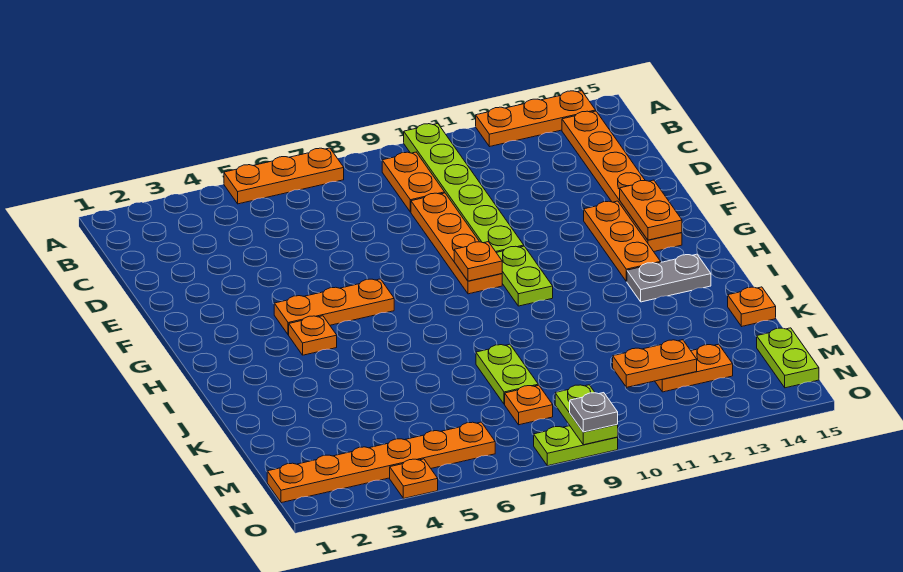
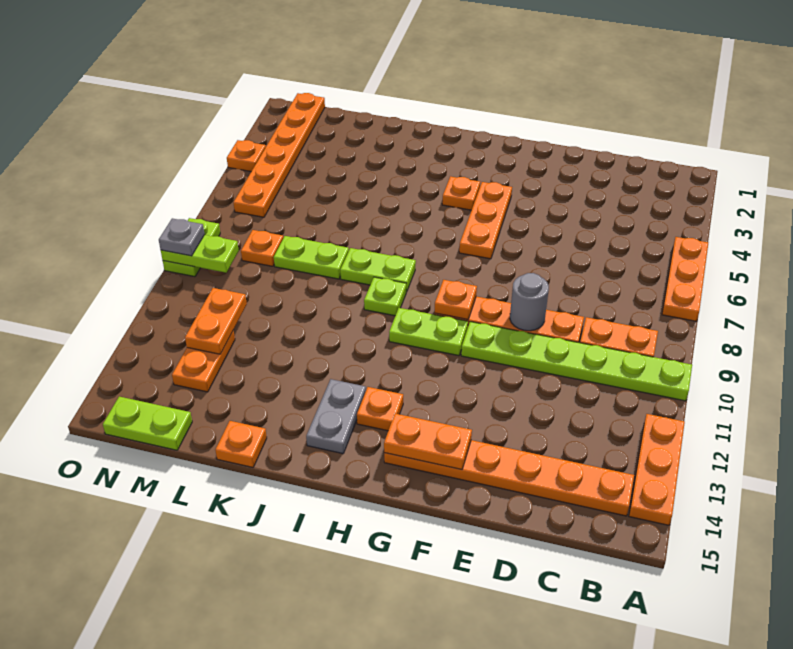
none -> grey round brick E9 level 2
orange plate F13:H13 level 1 -> orange plate H13 level 1
none -> lime plate I8:J8 level 1
none -> lime plate I9 level 1

